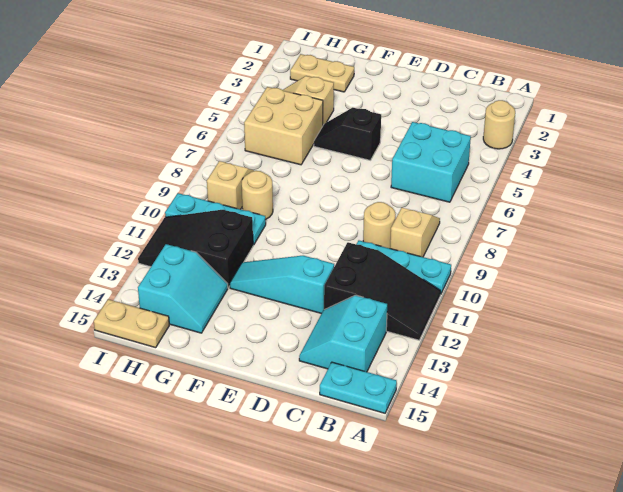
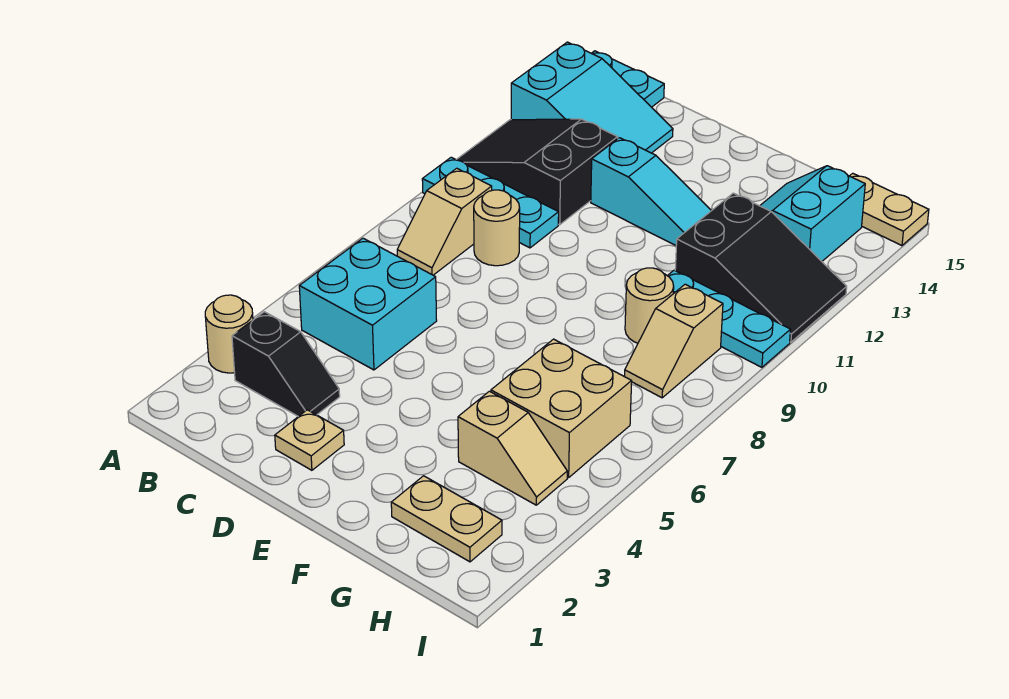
cyan slope B13:C14 level 1 top B -> cyan slope A13:C14 level 1 top A
none -> tan plate D2 level 1
black slope E5:F5 level 1 top E -> black slope B3:C3 level 1 top B

